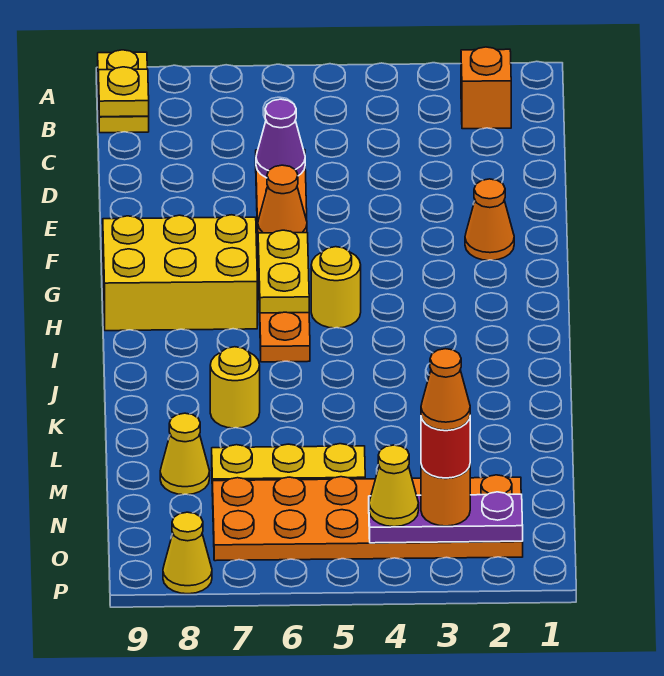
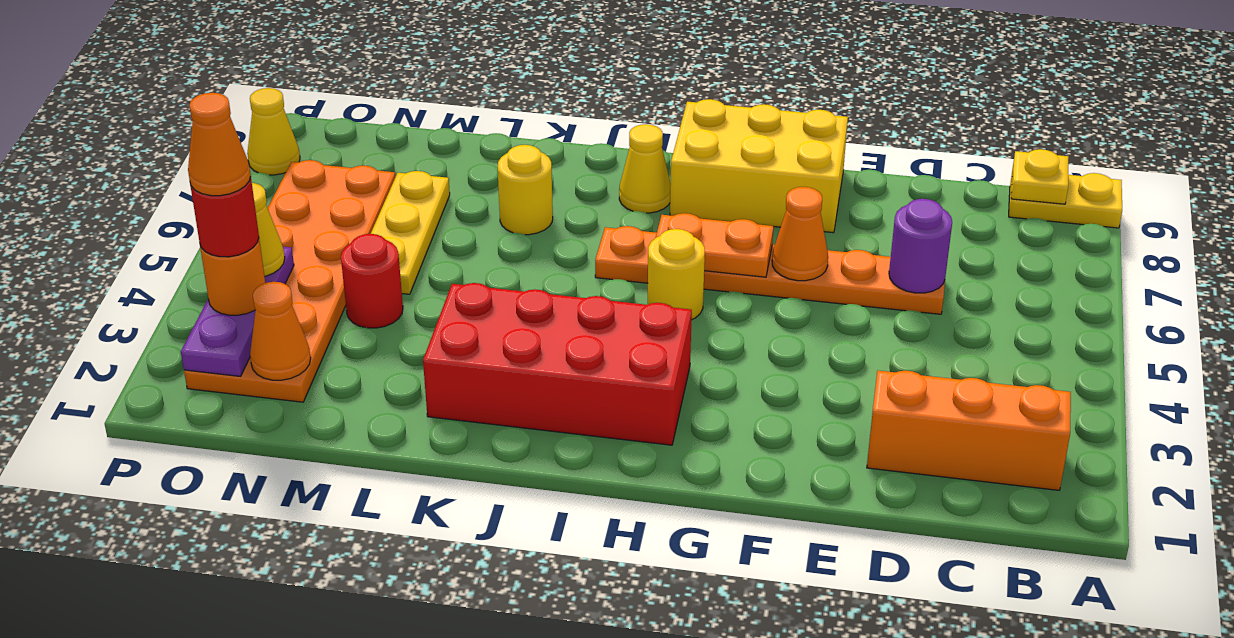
orange brick B2 level 1 -> orange brick B2:D2 level 1
purple cone D6 level 2 -> purple round brick D6 level 2
orange cone F2 level 1 -> orange cone N2 level 2
yellow plate G6:H6 level 2 -> orange plate G6:H6 level 2
yellow brick G7:H9 level 1 -> yellow brick F8:H9 level 1
none -> red brick H2:K3 level 1
none -> red round brick M4 level 1
yellow cone M8 level 1 -> yellow cone I8 level 1

